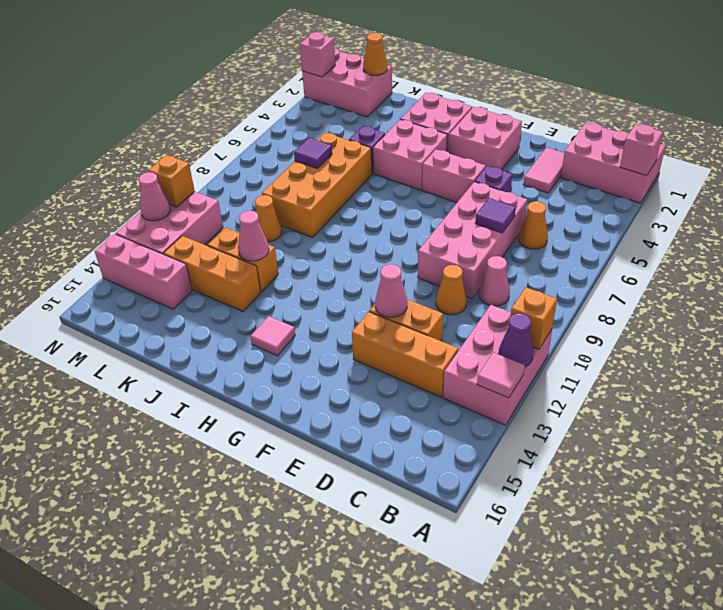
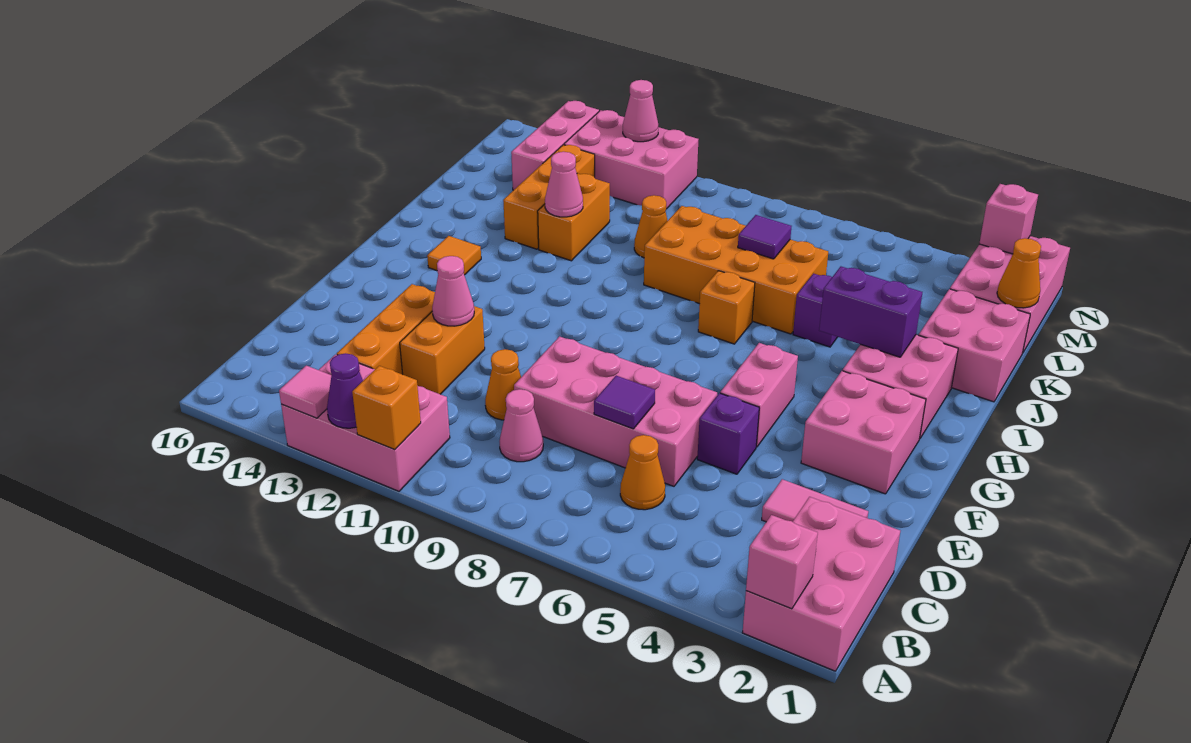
pink brick H4:I5 level 1 -> pink brick J1:K2 level 1
pink tile H14 level 1 -> orange tile H14 level 1
none -> purple brick I3:I4 level 2
orange brick N11 level 2 -> orange brick I7 level 1

